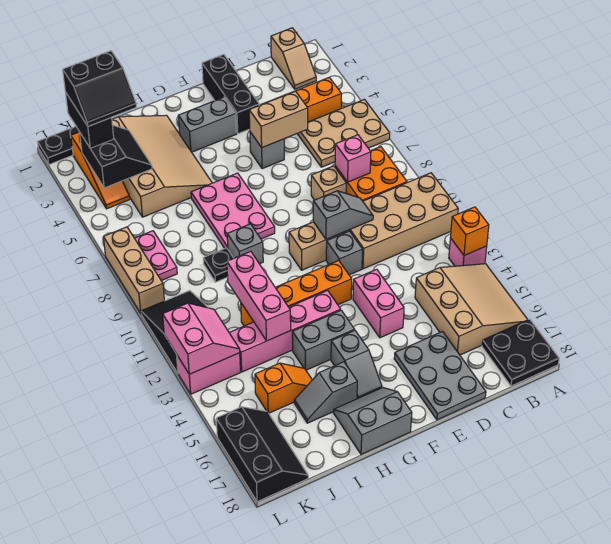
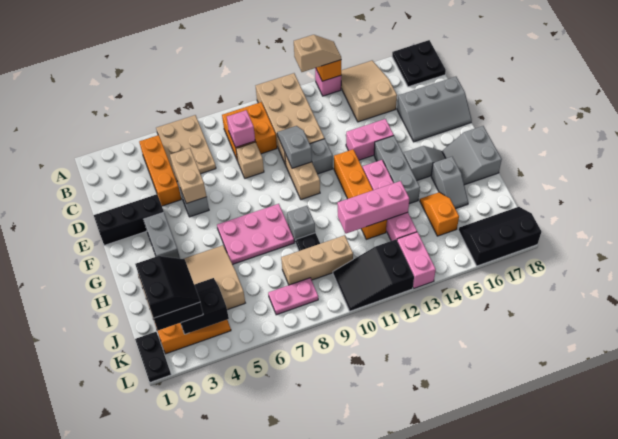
tan slope A14:C16 level 1 top C -> tan slope A14:C15 level 1 top C
tan slope B1:B2 level 1 top 1 -> tan slope A12:A13 level 3 top 12
grey plate D16:E18 level 1 -> grey slope D16:E18 level 1 top D
grey brick G14:H14 level 1 -> grey brick F14:H14 level 1
pink slope K12:L13 level 2 top L -> none
tan brick L7:L9 level 1 -> tan brick J8:J10 level 1

